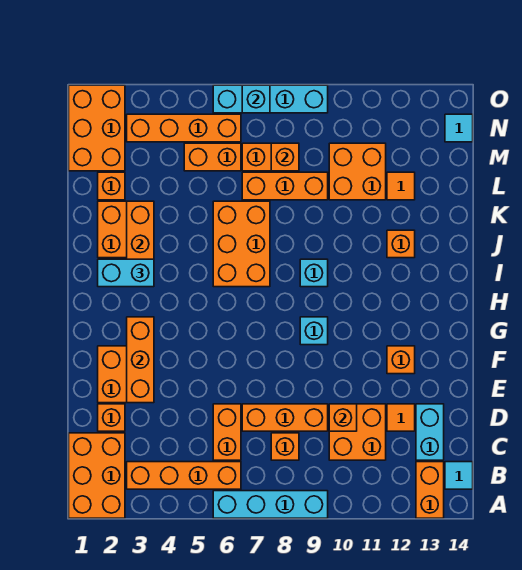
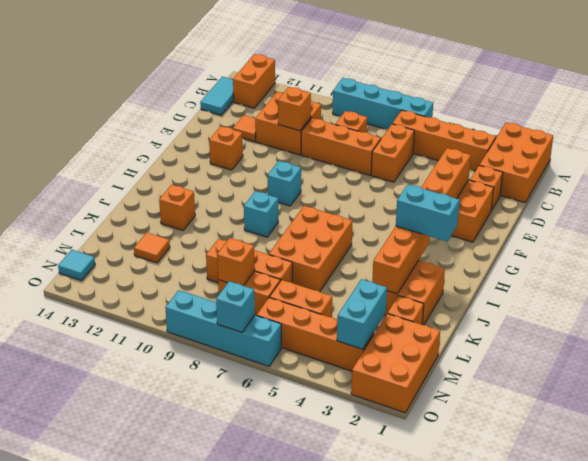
cyan tile B14 level 1 -> cyan tile B14:C14 level 1
cyan brick C13:D13 level 1 -> cyan brick M3:N3 level 2
orange brick L10:M11 level 1 -> none

